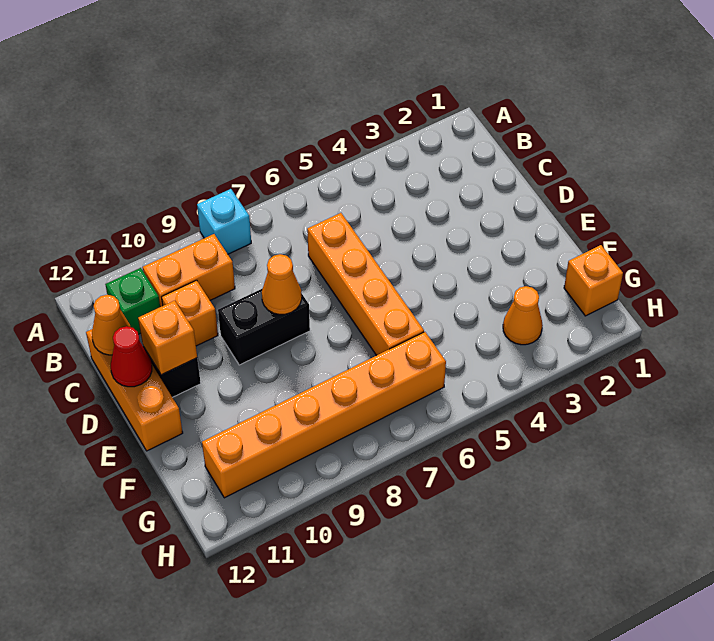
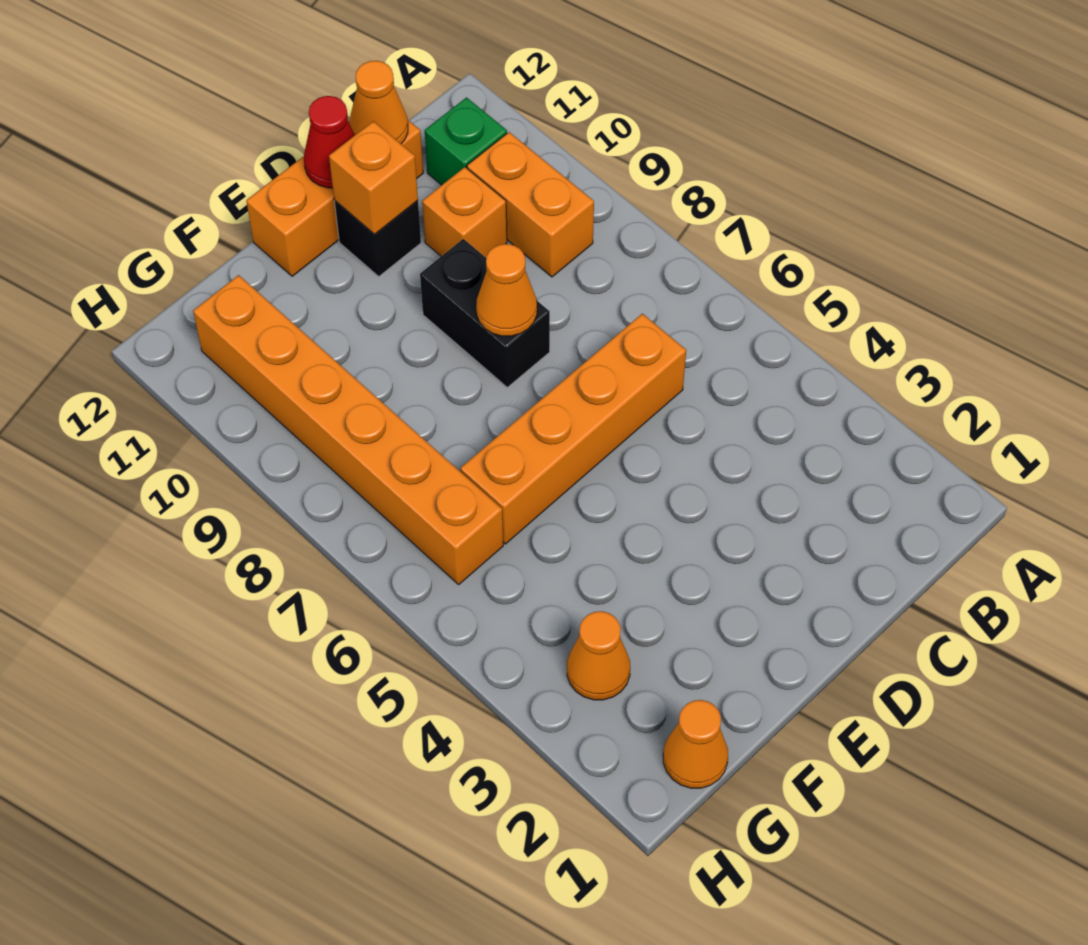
cyan brick A8 level 1 -> none
orange brick G1 level 1 -> orange cone G1 level 1

